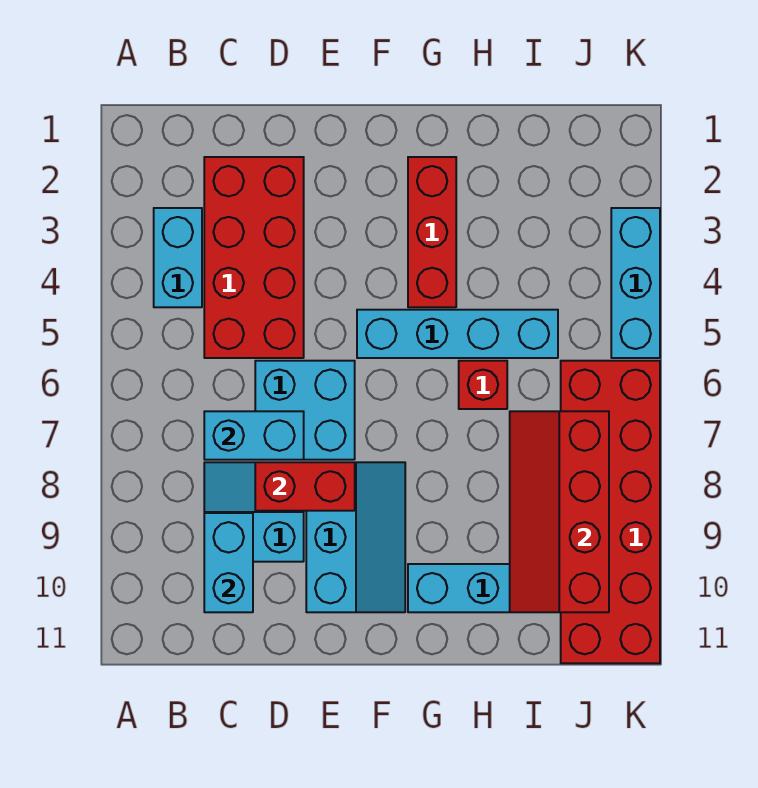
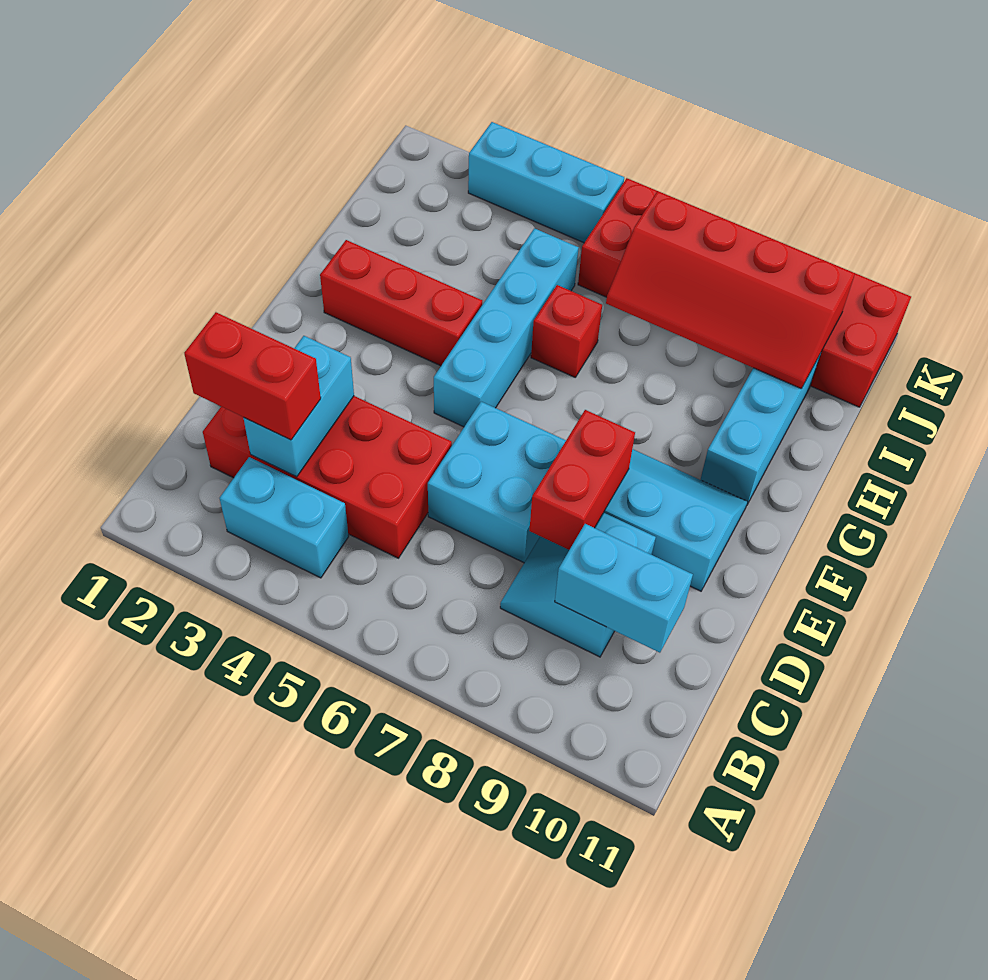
none -> red brick C2:C3 level 3
cyan brick C7:D7 level 2 -> cyan brick C3:D3 level 2

